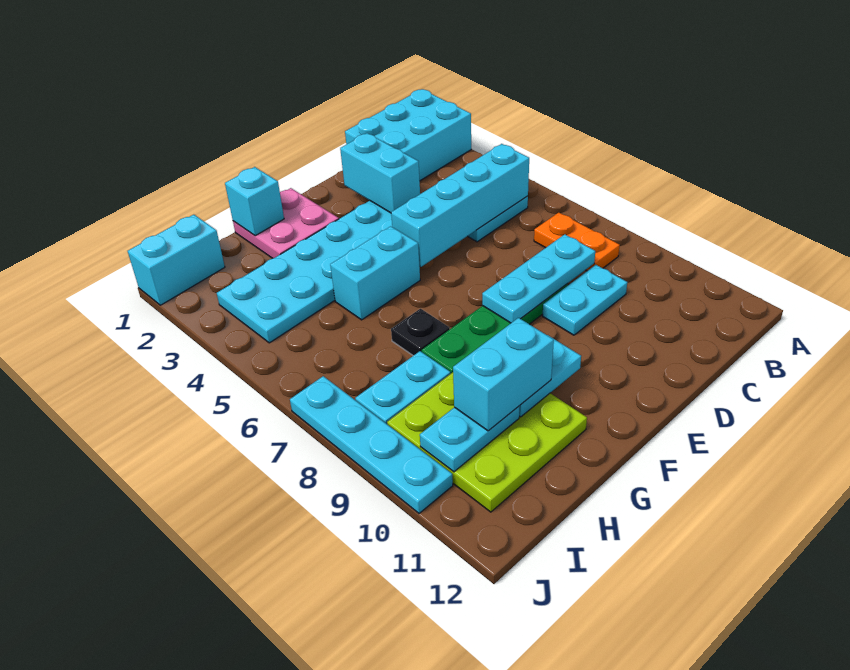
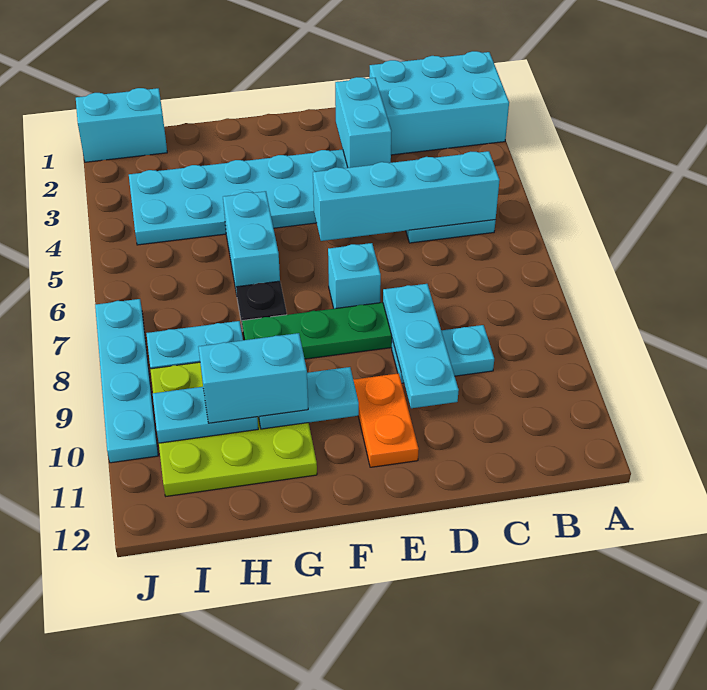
orange plate B7:B8 level 1 -> orange plate E10:E11 level 1
cyan plate C8:E8 level 2 -> cyan plate D8:D10 level 2
pink plate F1:G2 level 1 -> none
cyan brick F5:G5 level 1 -> cyan brick G5:G6 level 1
cyan brick G1 level 2 -> cyan brick E7 level 1

